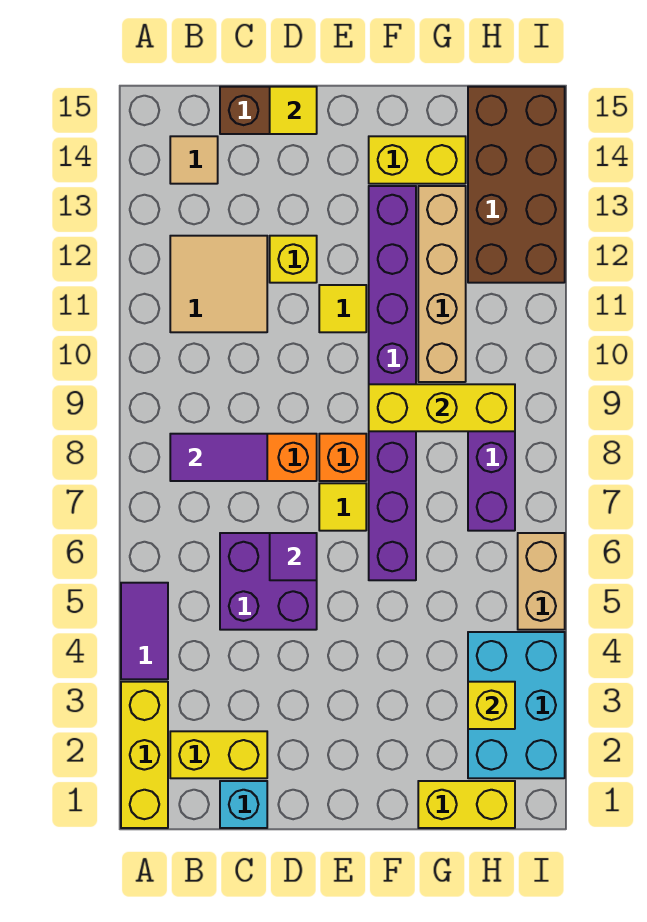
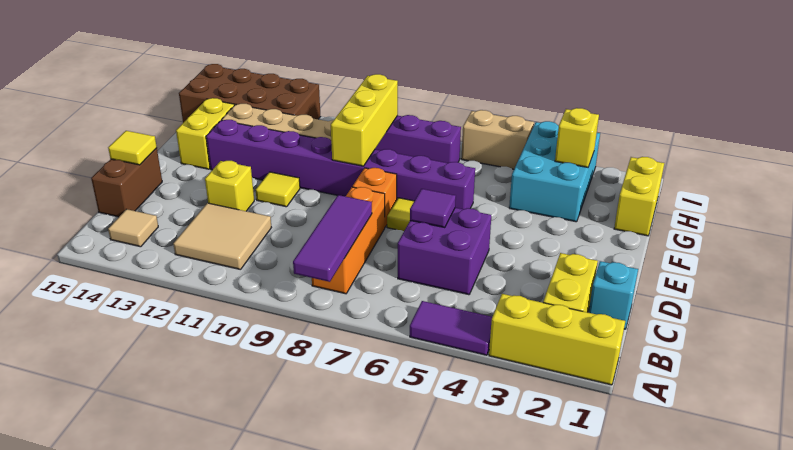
purple tile B8:C8 level 2 -> purple tile A8:C8 level 2
cyan brick H2:I4 level 1 -> cyan brick G3:I4 level 1

